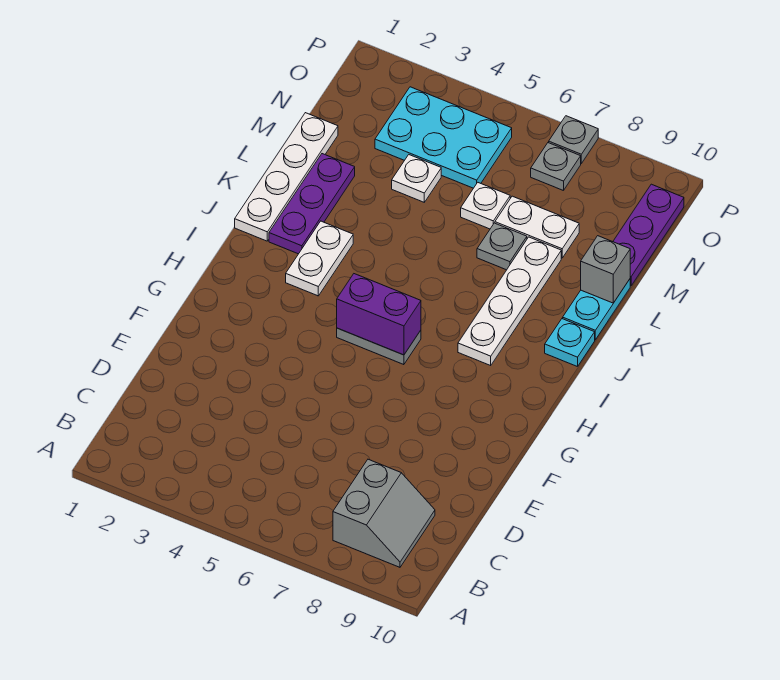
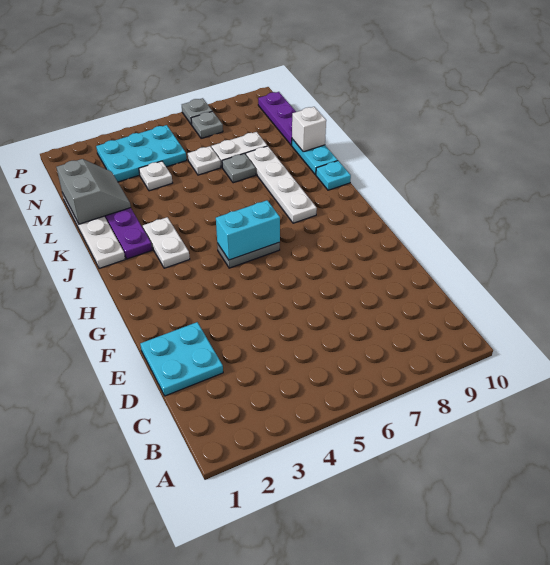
grey slope B8:C9 level 1 top 8 -> grey slope L1:M2 level 2 top 1
none -> cyan plate D1:E2 level 1
purple brick H5:H6 level 2 -> cyan brick H5:H6 level 2
grey brick L10 level 2 -> white brick L10 level 2

